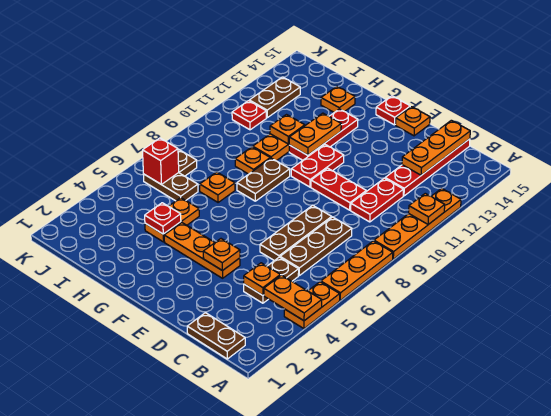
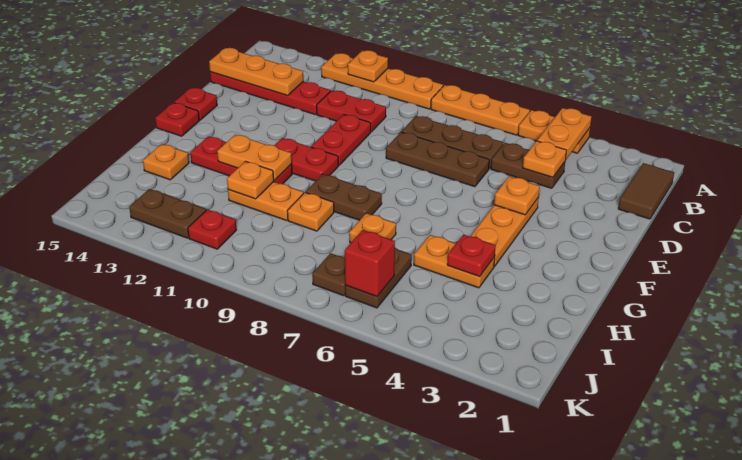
brown plate B1:C1 level 1 -> brown tile B1:C1 level 1
orange plate E15 level 1 -> red plate E15 level 1

